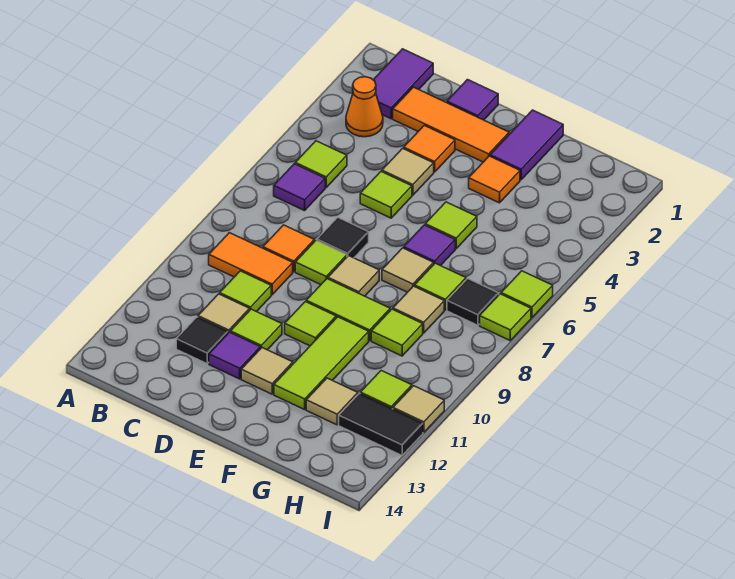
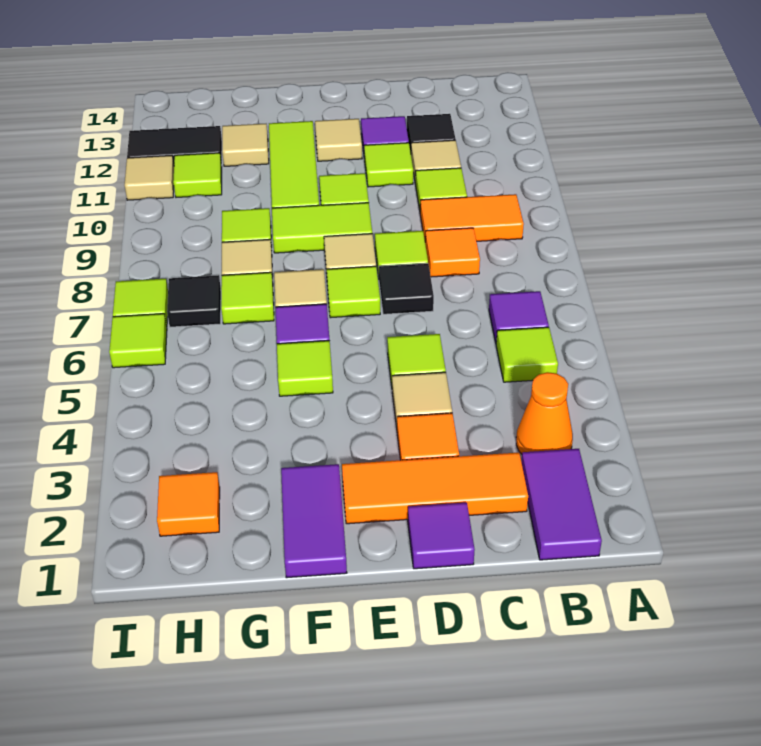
none -> lime tile E7 level 1
orange tile F3 level 1 -> orange tile H2 level 1

